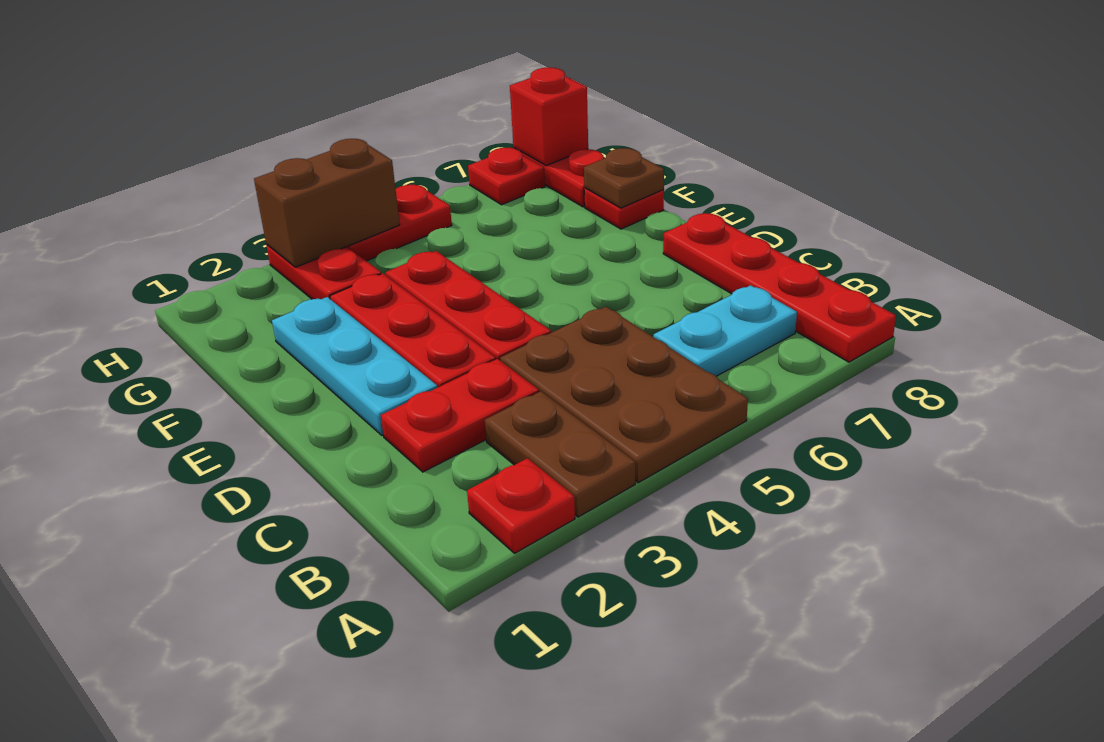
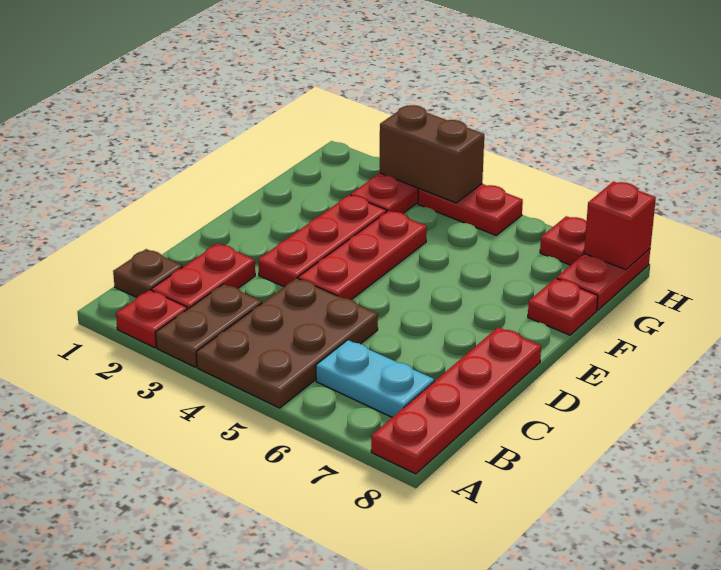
red plate C2:C3 level 1 -> red plate B2:C2 level 1
cyan plate D2:F2 level 1 -> none
brown plate F8 level 2 -> brown plate B1 level 1

